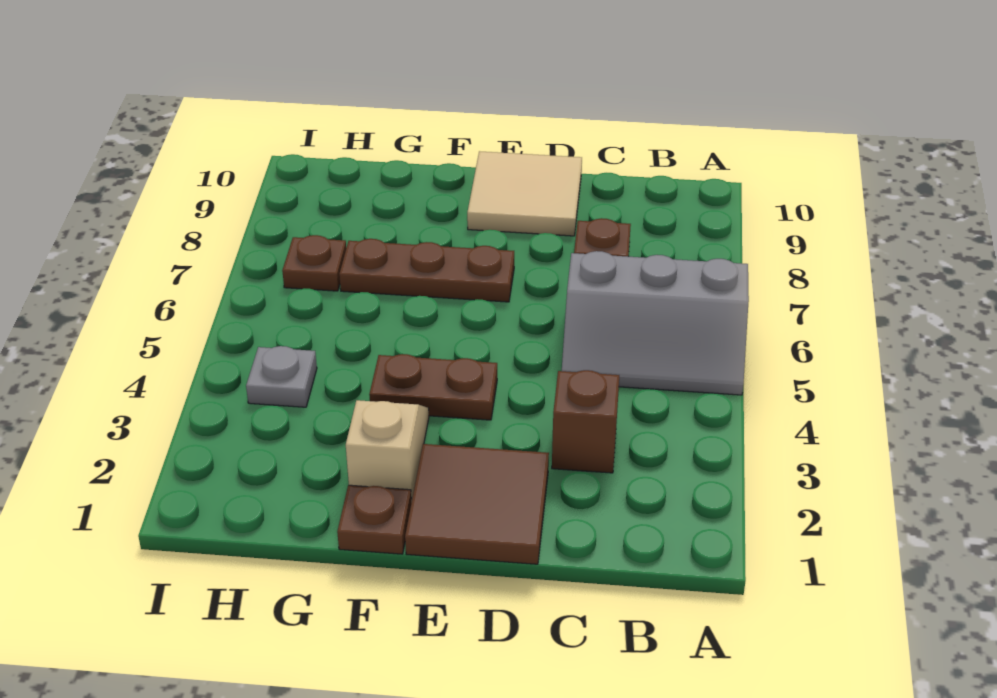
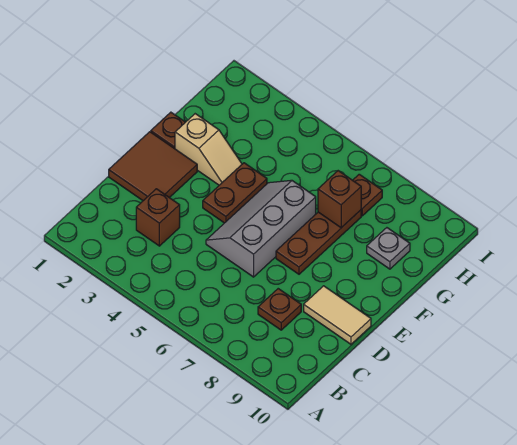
grey slope A5:C6 level 1 top 6 -> grey slope D5:F6 level 1 top 6
tan tile D9:E10 level 1 -> tan tile D9:D10 level 1
none -> brown brick G7 level 2
grey plate H4 level 1 -> grey plate G9 level 1

